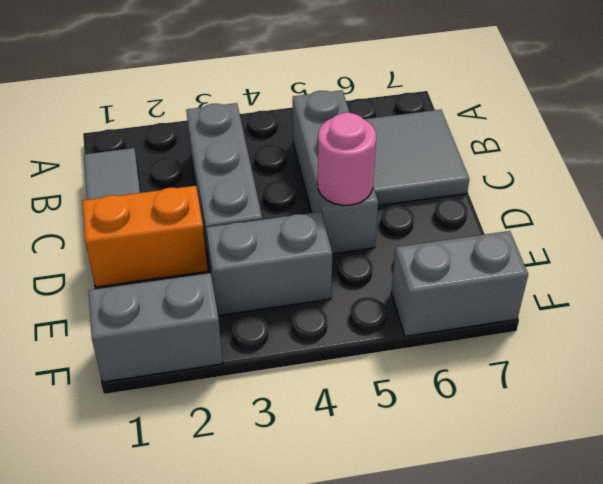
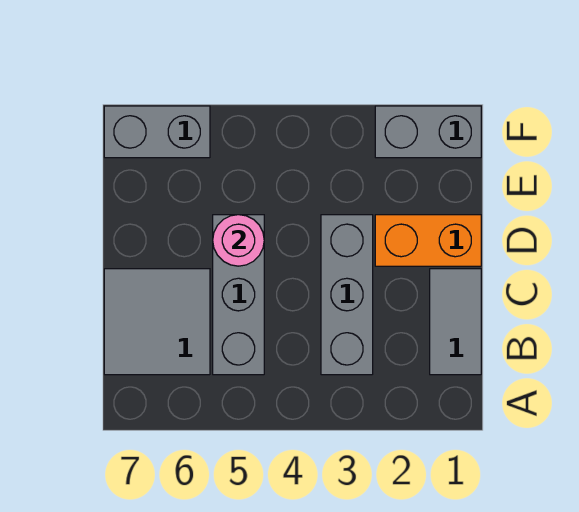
grey brick E3:E4 level 1 -> none

